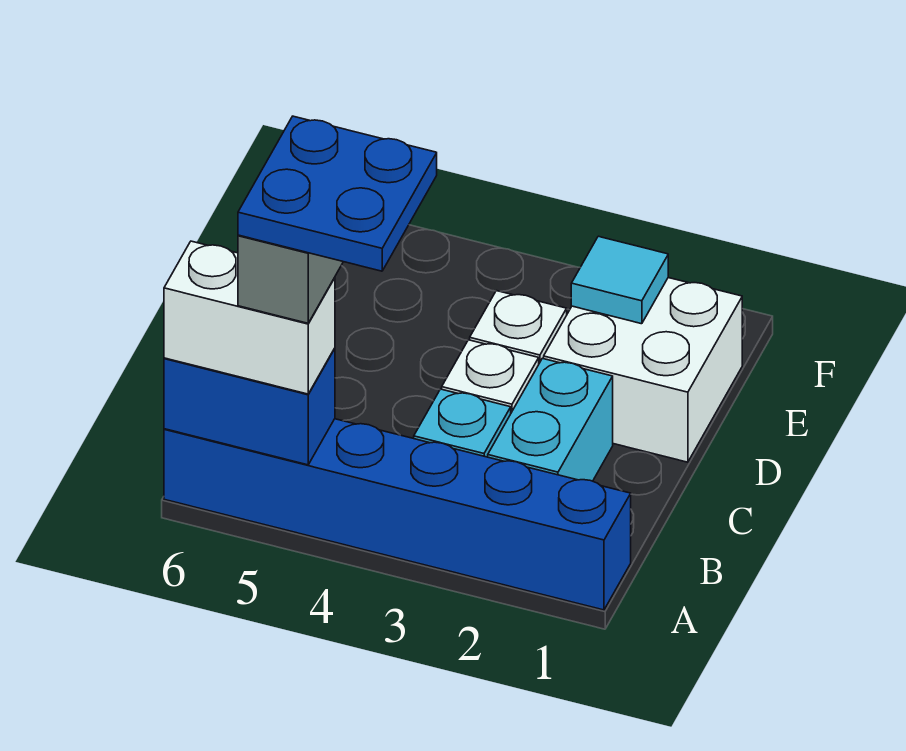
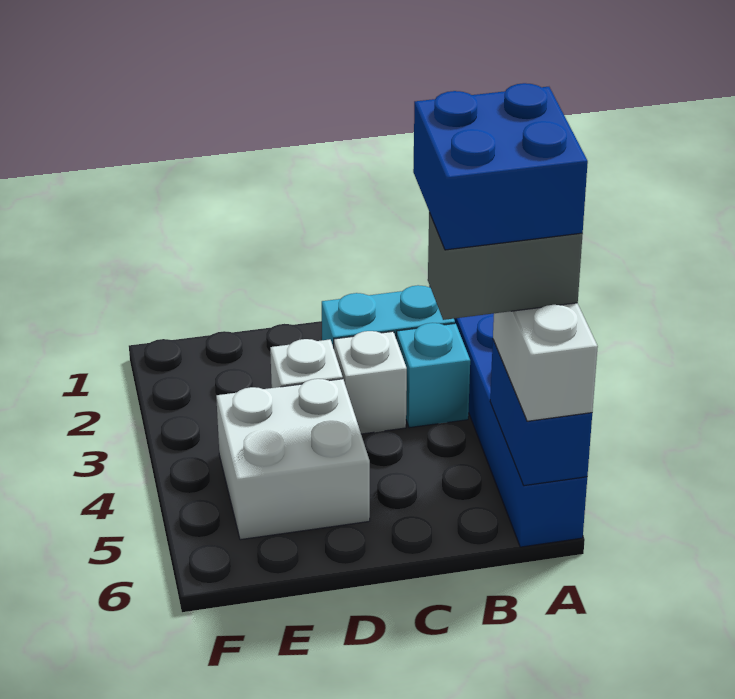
blue plate A4:B5 level 5 -> blue brick A4:B5 level 5
white brick D1:E2 level 1 -> white brick D4:E5 level 1
cyan tile E2 level 2 -> none

